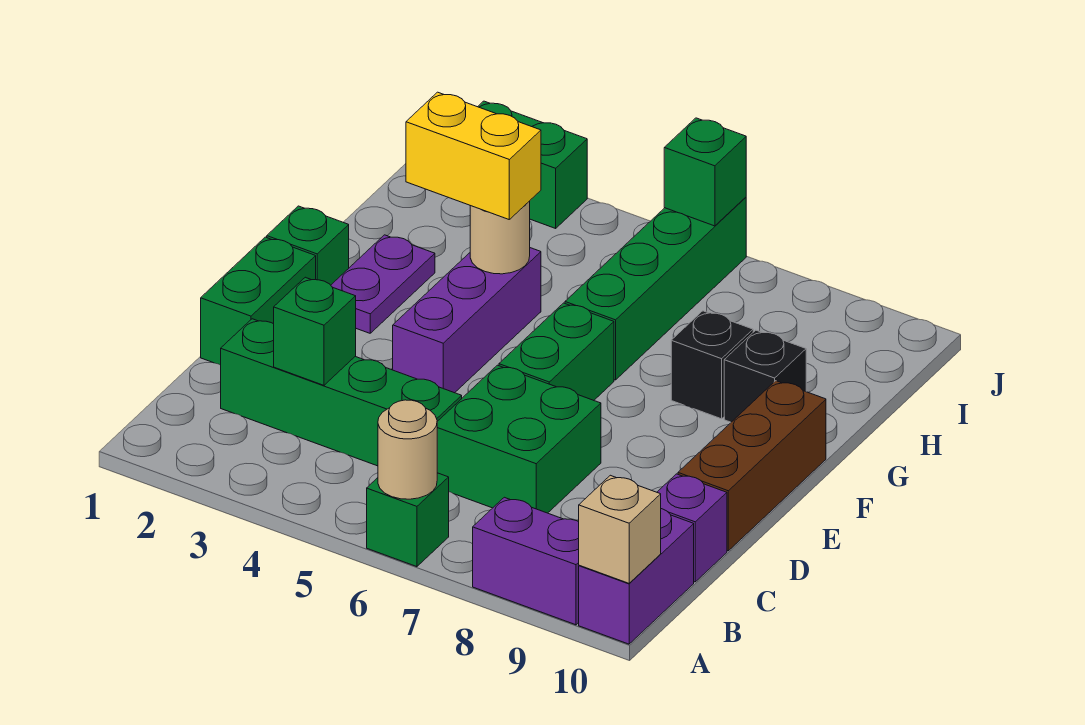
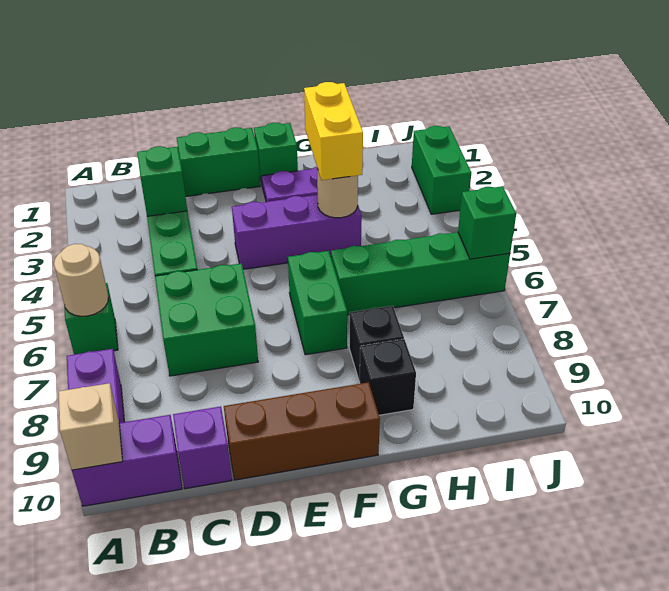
green brick E6:F6 level 1 -> green brick F6:F7 level 1

